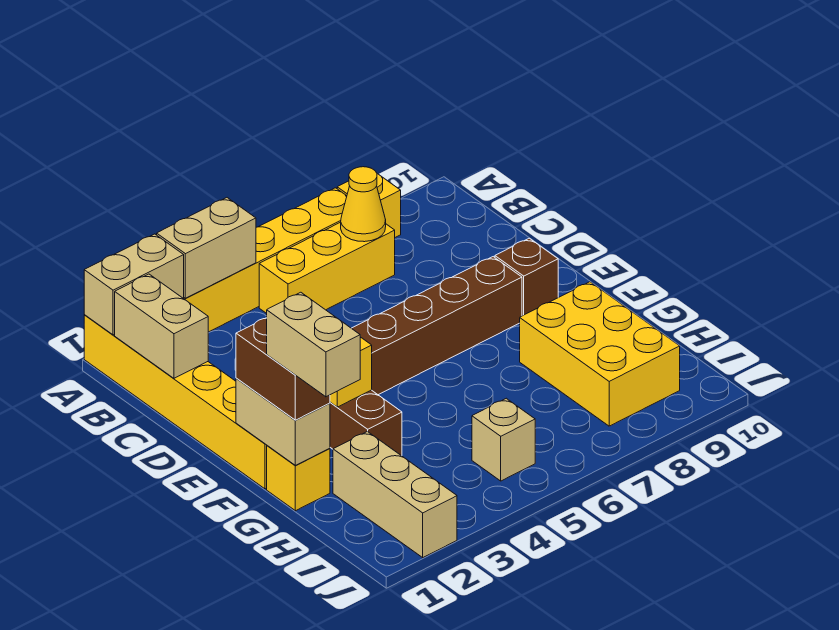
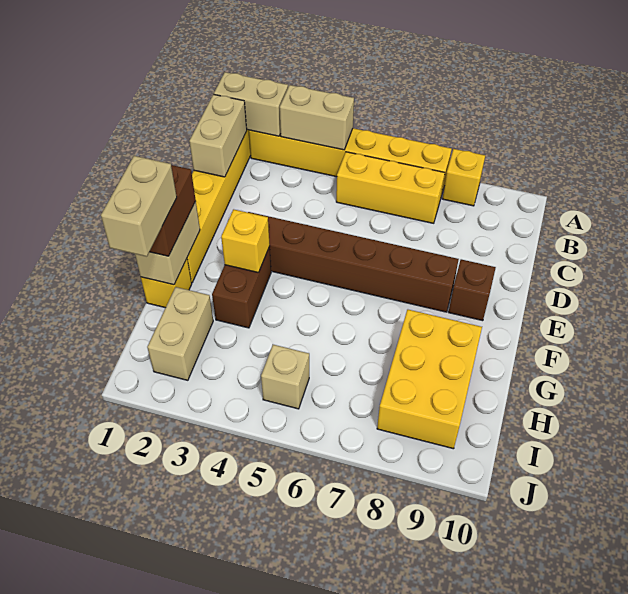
yellow cone B7 level 2 -> none
tan brick H2:J2 level 1 -> tan brick H2:I2 level 1

